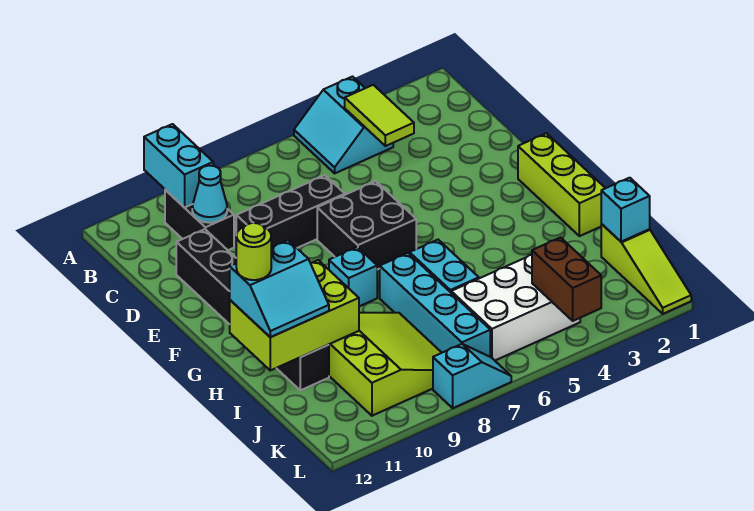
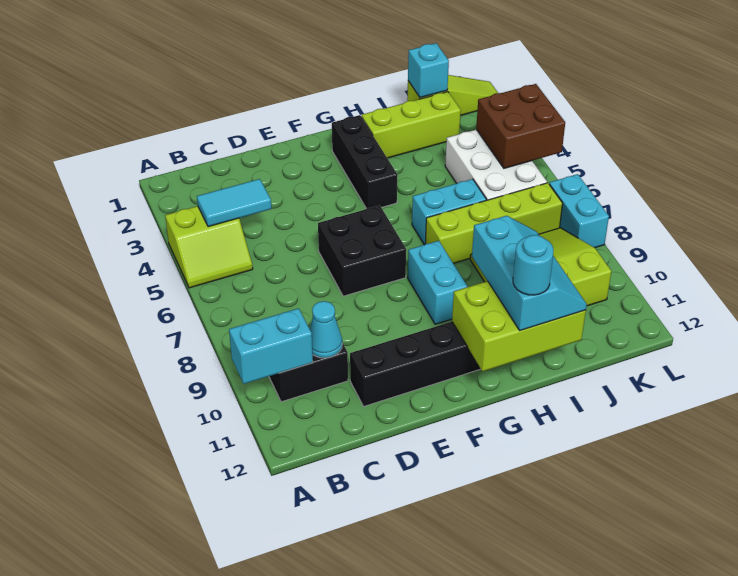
cyan slope A4:B5 level 1 top 4 -> lime slope A4:B5 level 1 top 4
lime tile B4:C4 level 2 -> cyan tile B4:C4 level 2
black brick D7:D9 level 1 -> black brick G2:G4 level 1
lime brick F1:H1 level 1 -> lime brick H2:J2 level 1
cyan brick G8 level 1 -> cyan brick G8:G9 level 1
cyan brick H7:K7 level 1 -> lime brick H7:K7 level 1
lime brick H10:I12 level 2 -> lime brick G11:I12 level 2
cyan slope H11:I12 level 3 top H -> cyan slope H10:I12 level 3 top H
lime round brick H12 level 4 -> cyan round brick H12 level 4
brown brick K4:L4 level 2 -> brown brick K4:L5 level 2
cyan slope L7:L8 level 1 top 8 -> cyan brick L7:L8 level 1

